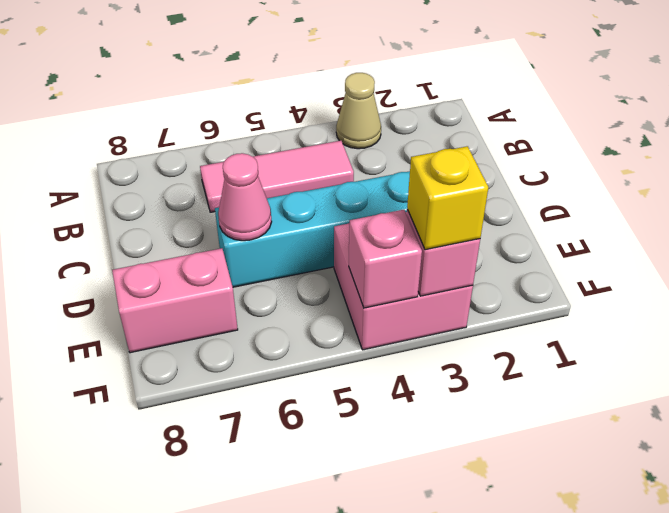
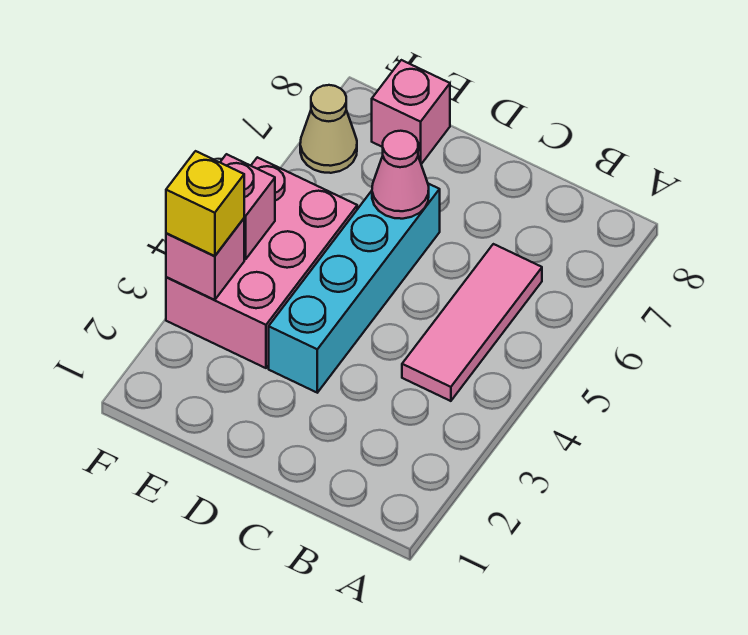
tan cone A3 level 1 -> tan cone F7 level 1
pink brick E3:F4 level 1 -> pink brick E3:F5 level 1
pink brick E7:E8 level 1 -> pink brick E8 level 1

